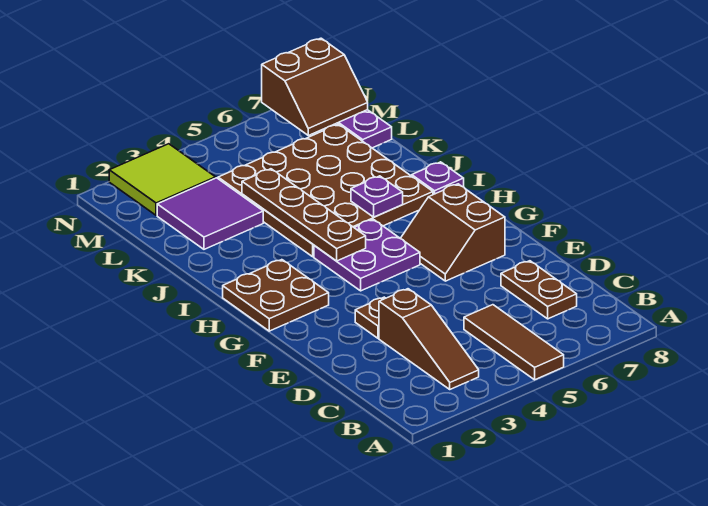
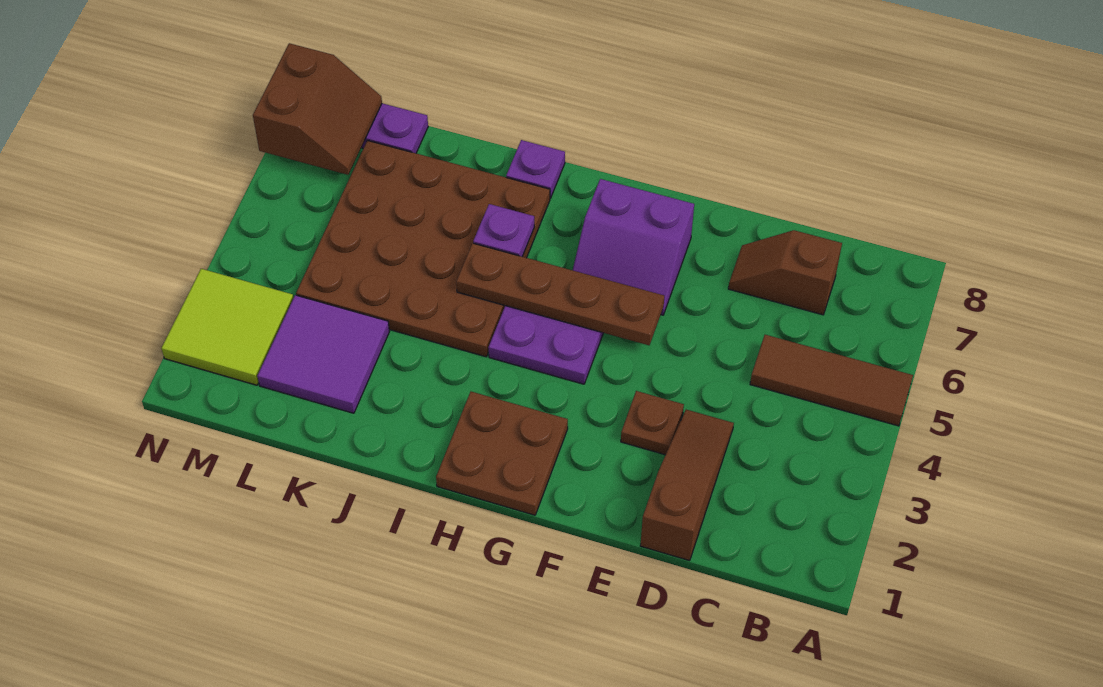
brown slope B3:D3 level 1 top D -> brown slope D1:D3 level 1 top 1
brown plate C7:D7 level 1 -> brown slope C7:D7 level 1 top C
brown slope F6:G7 level 1 top 7 -> purple slope F6:G7 level 1 top 7
brown plate H4:K4 level 2 -> brown plate F5:I5 level 2

